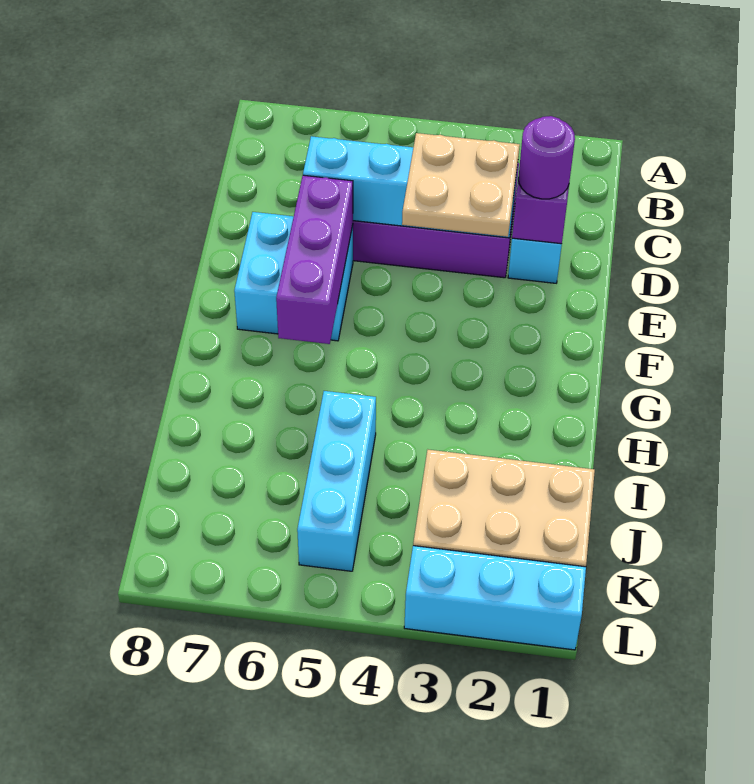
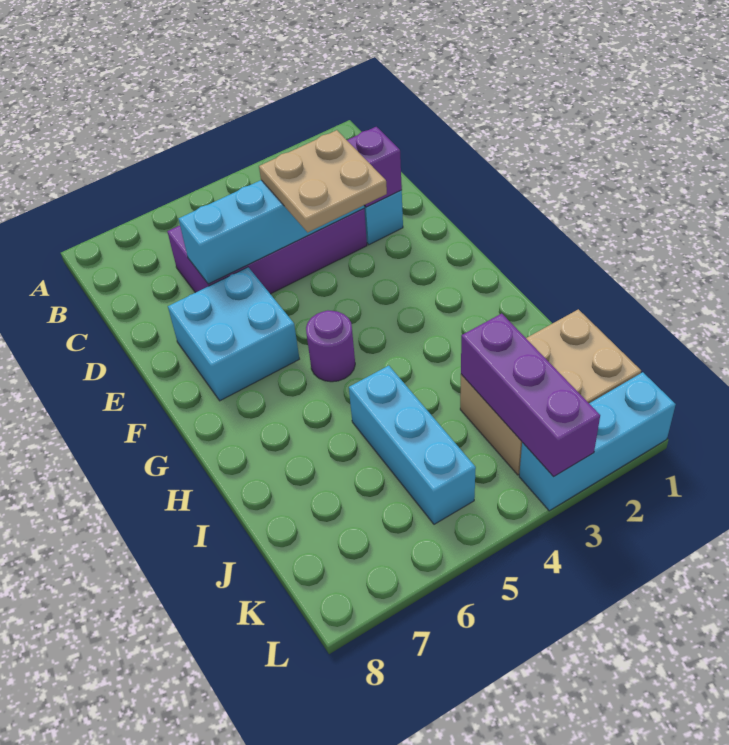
purple round brick D2 level 3 -> purple round brick G5 level 1
purple brick E6:G6 level 2 -> purple brick J3:L3 level 2

